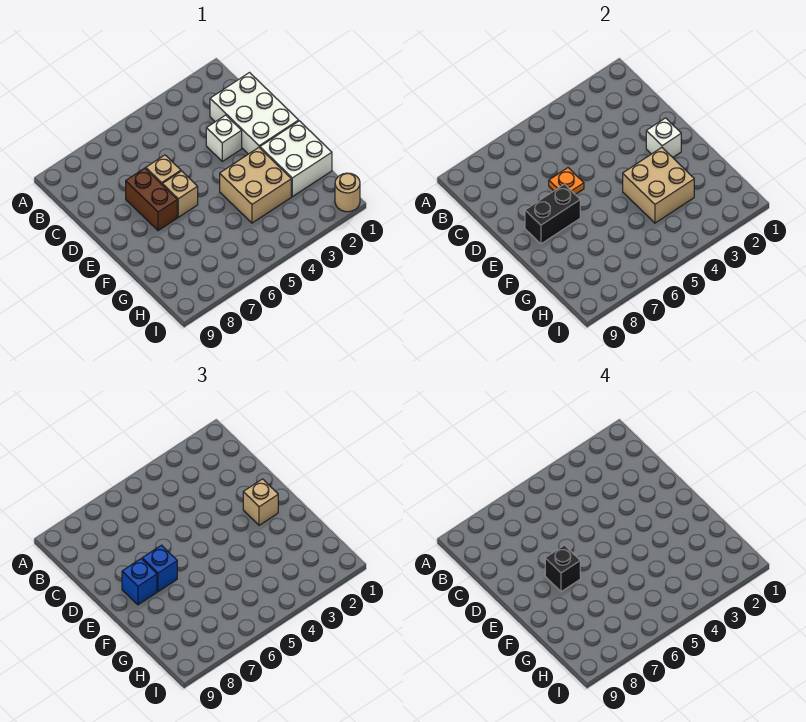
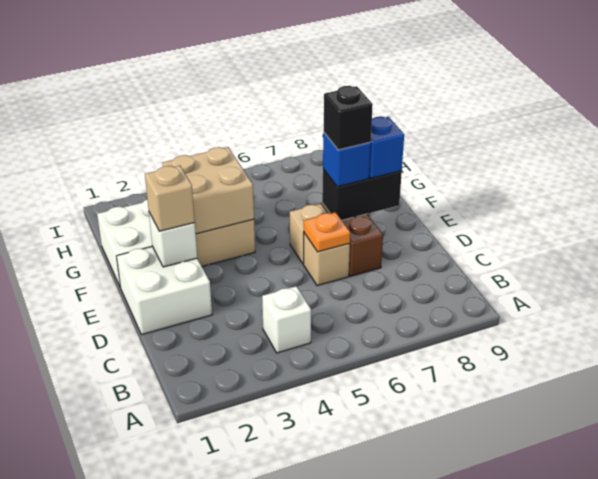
white brick C1:E2 level 1 -> white brick D1:E2 level 1
white brick D3 level 1 -> white brick B4 level 1
tan round brick I1 level 1 -> none

